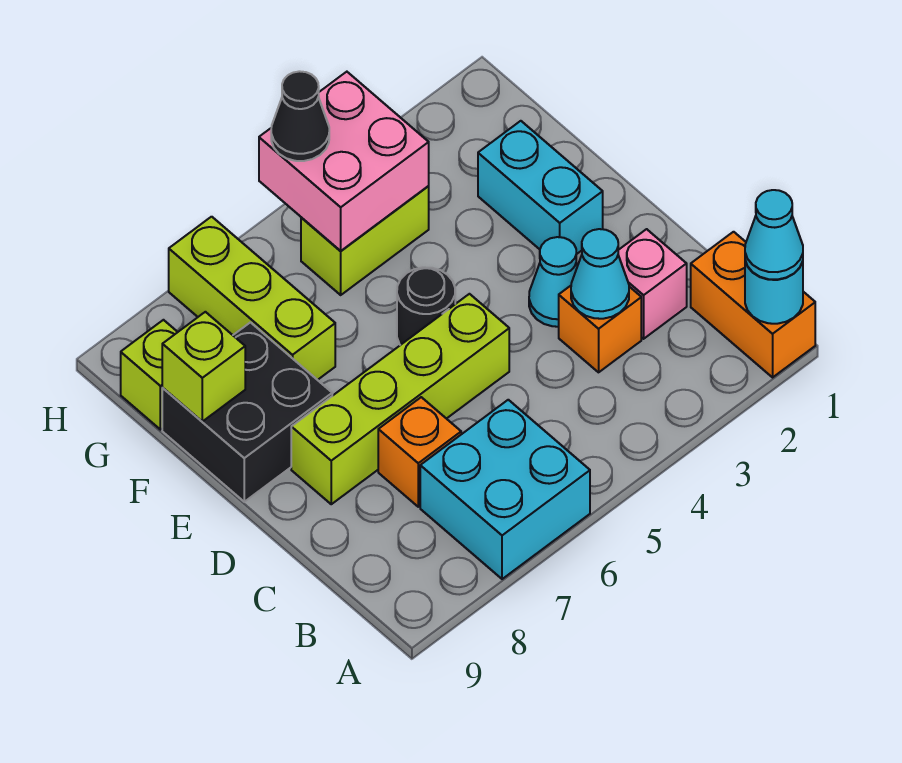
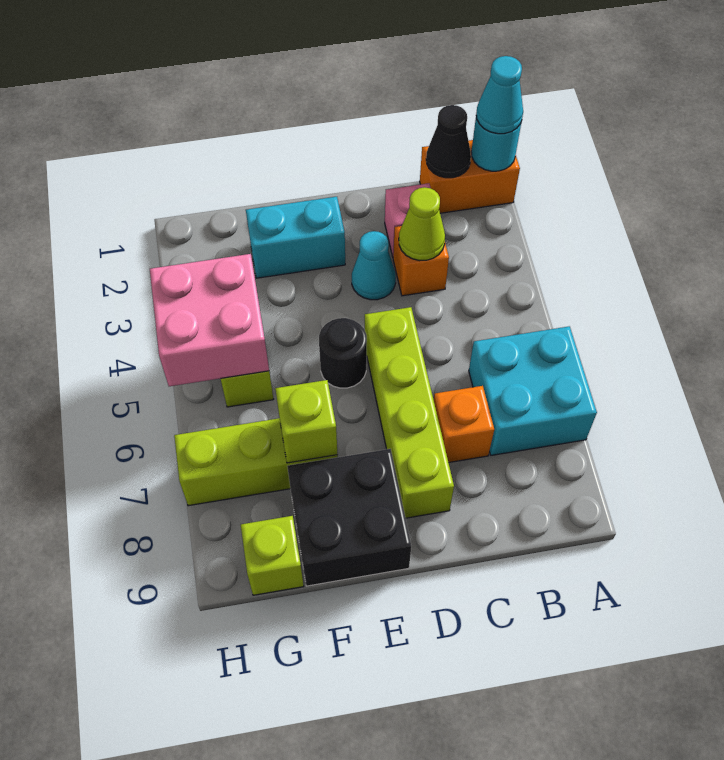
cyan cone C3 level 2 -> lime cone C3 level 2
lime brick F9 level 2 -> lime brick F7 level 2
black cone H5 level 3 -> black cone B1 level 2

